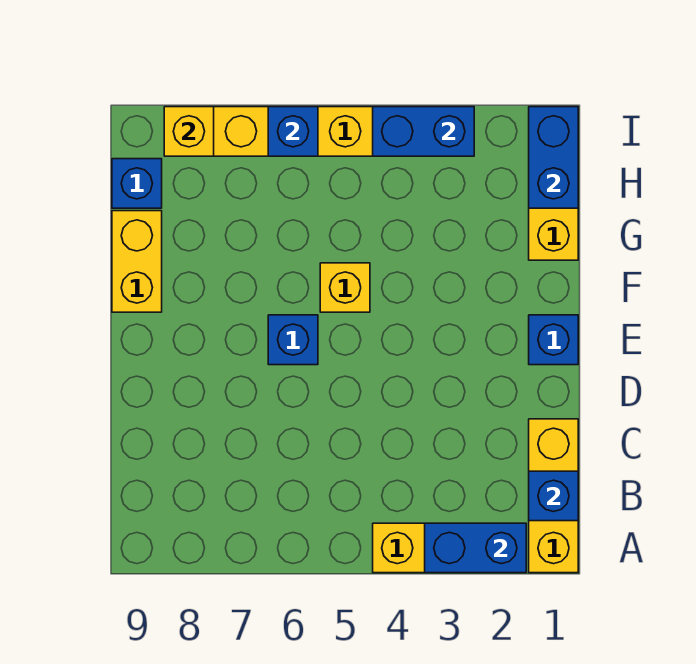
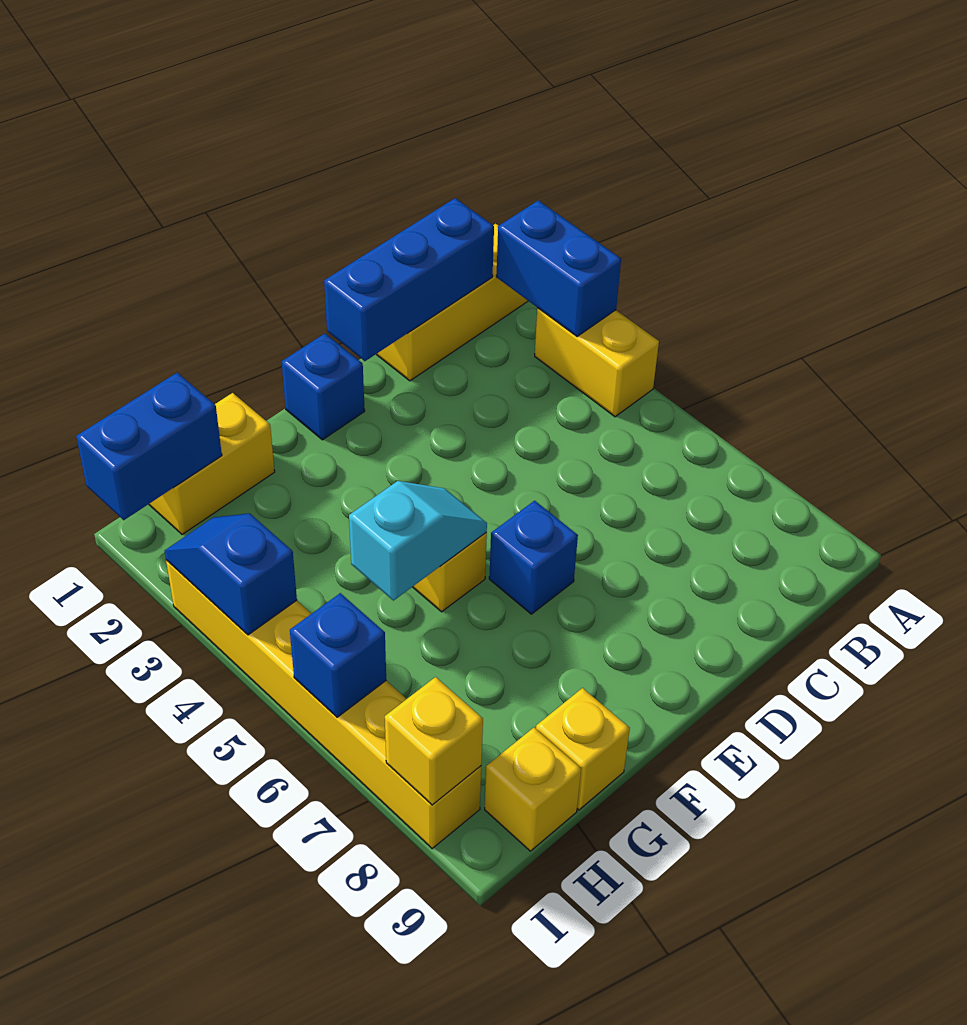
blue brick B1 level 2 -> blue brick B1:D1 level 2
none -> cyan slope F5:G5 level 2 top G
yellow brick F9:G9 level 1 -> yellow brick G9 level 1
blue brick H9 level 1 -> yellow brick H9 level 1
blue brick I3:I4 level 2 -> blue slope I3:I4 level 2 top 4

